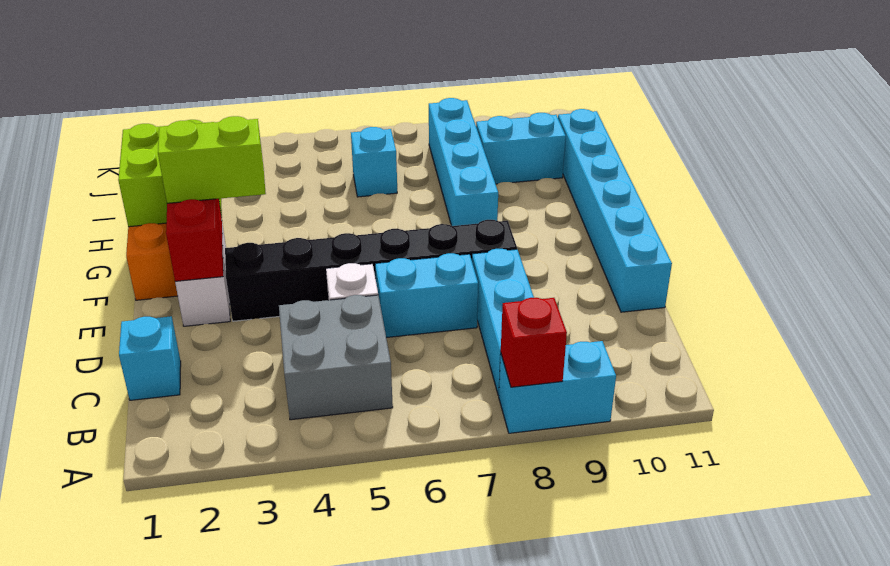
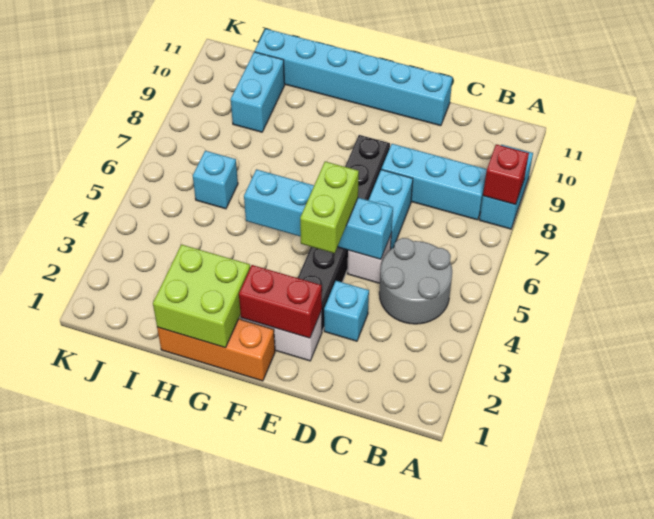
grey brick B4:C5 level 1 -> grey round brick B4:C5 level 1
cyan brick C1 level 1 -> cyan brick D3 level 1
lime brick F2:F3 level 3 -> lime brick E4:E5 level 3
cyan brick G8:J8 level 1 -> cyan brick D5:G5 level 2

